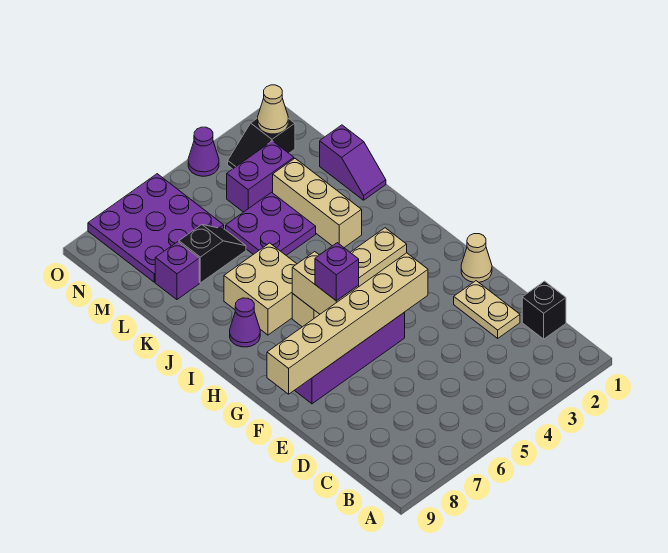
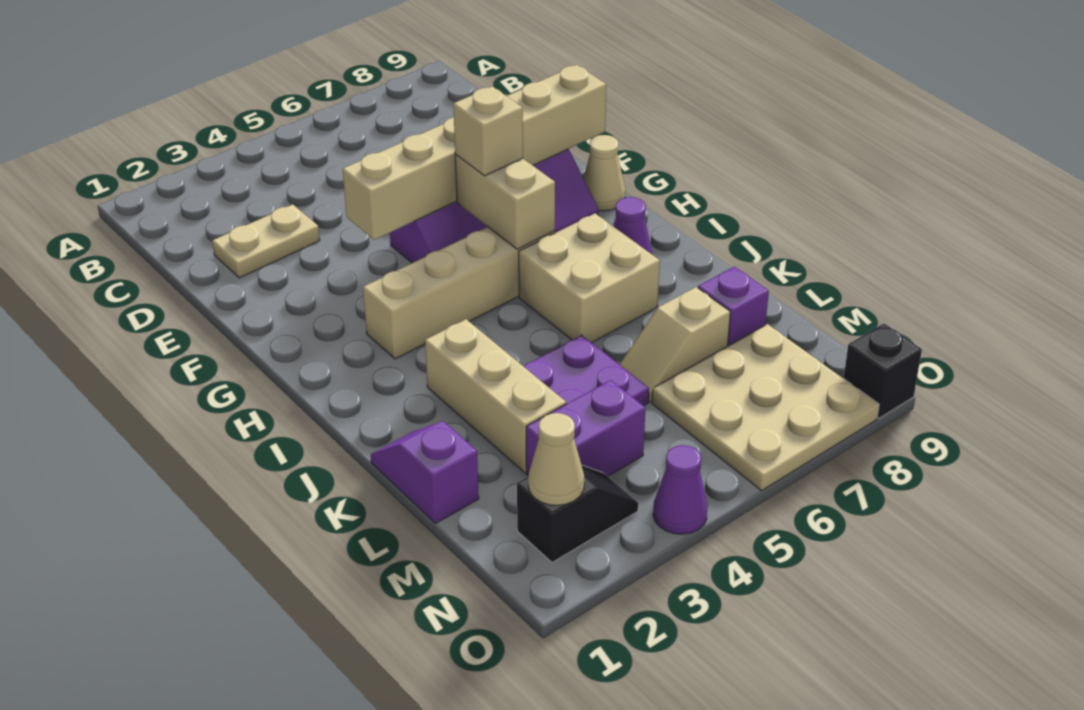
black brick C1 level 1 -> black brick O9 level 1
tan plate D2:E2 level 1 -> tan plate D2:D3 level 1
tan cone F1 level 1 -> tan cone G9 level 1
purple brick G6 level 3 -> tan brick G6 level 3
black slope L6:L7 level 1 top 7 -> tan slope L6:L7 level 1 top 7
purple plate M6:O8 level 1 -> tan plate M6:O8 level 1

